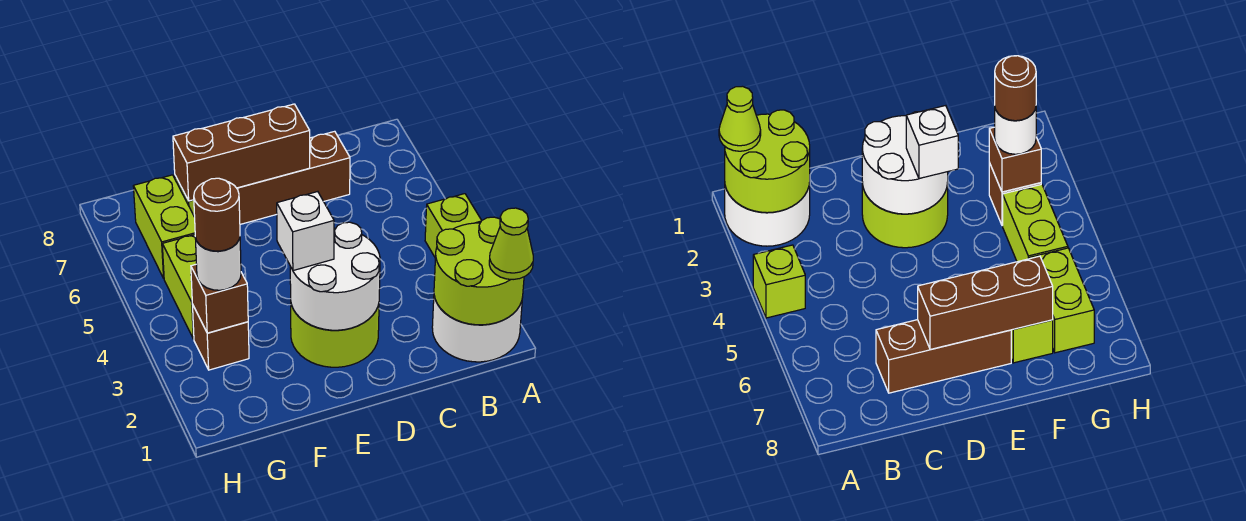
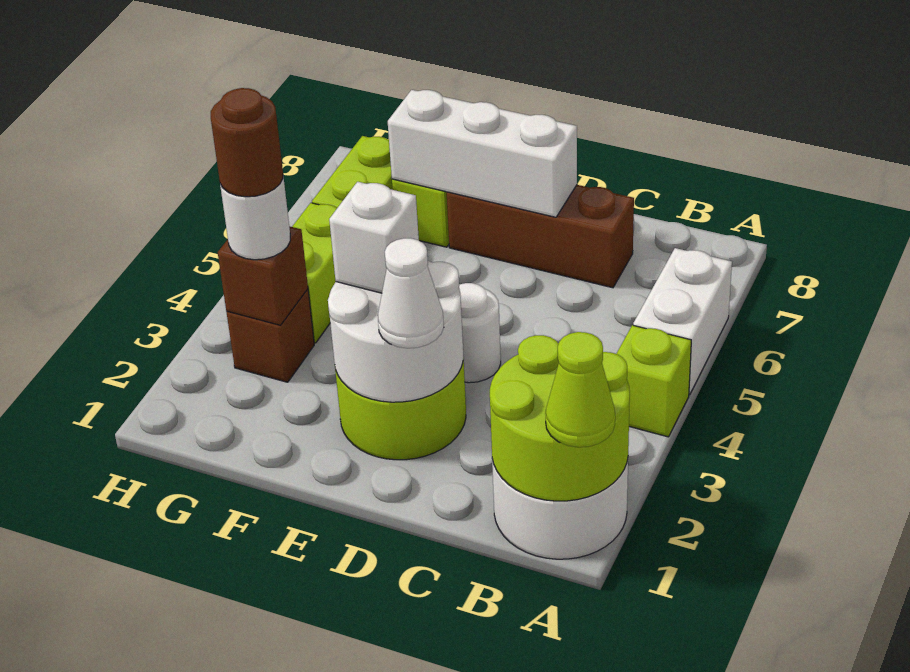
none -> white brick A5:A6 level 1
none -> white cone D2 level 3
none -> white round brick D4 level 1
brown brick D7:F7 level 2 -> white brick D7:F7 level 2

